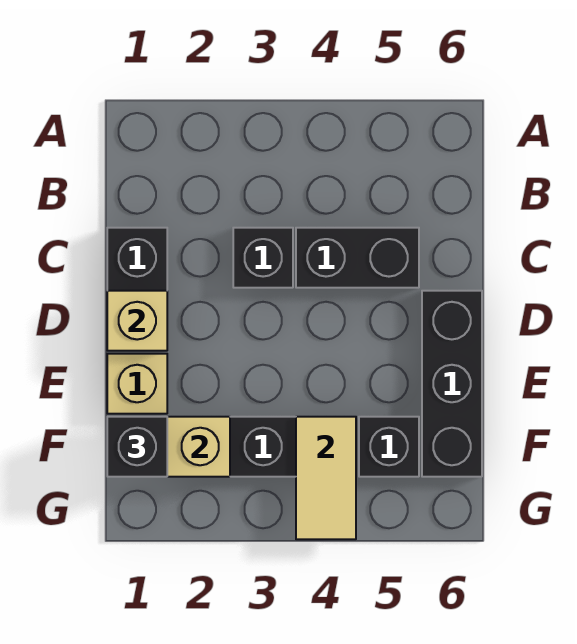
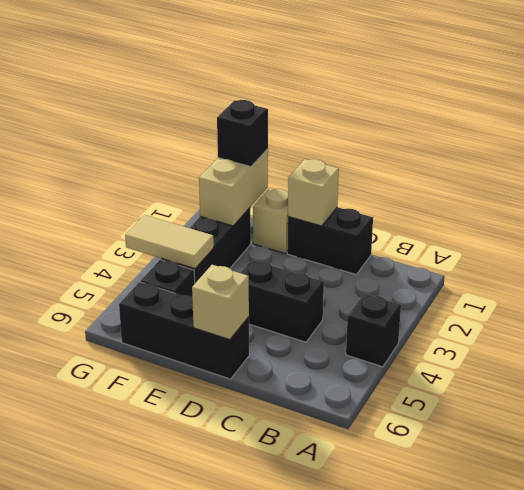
black brick C3 level 1 -> black brick A4 level 1
black brick C4:C5 level 1 -> black brick C4:D4 level 1
none -> tan brick D6 level 2

